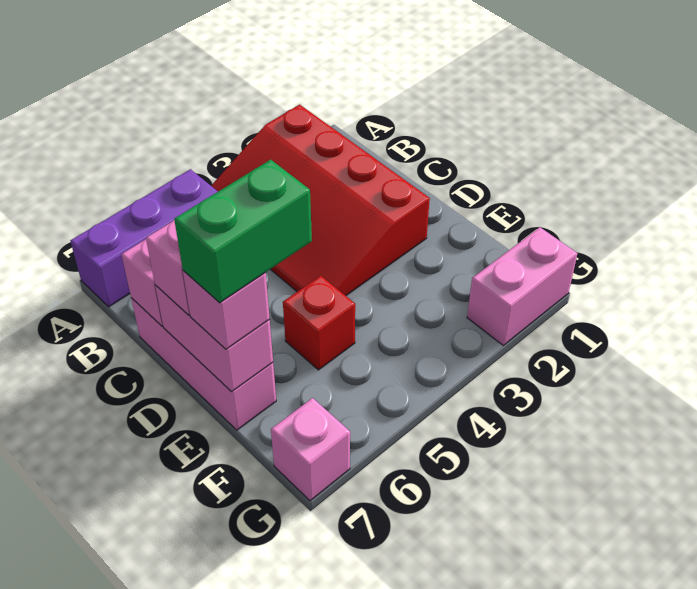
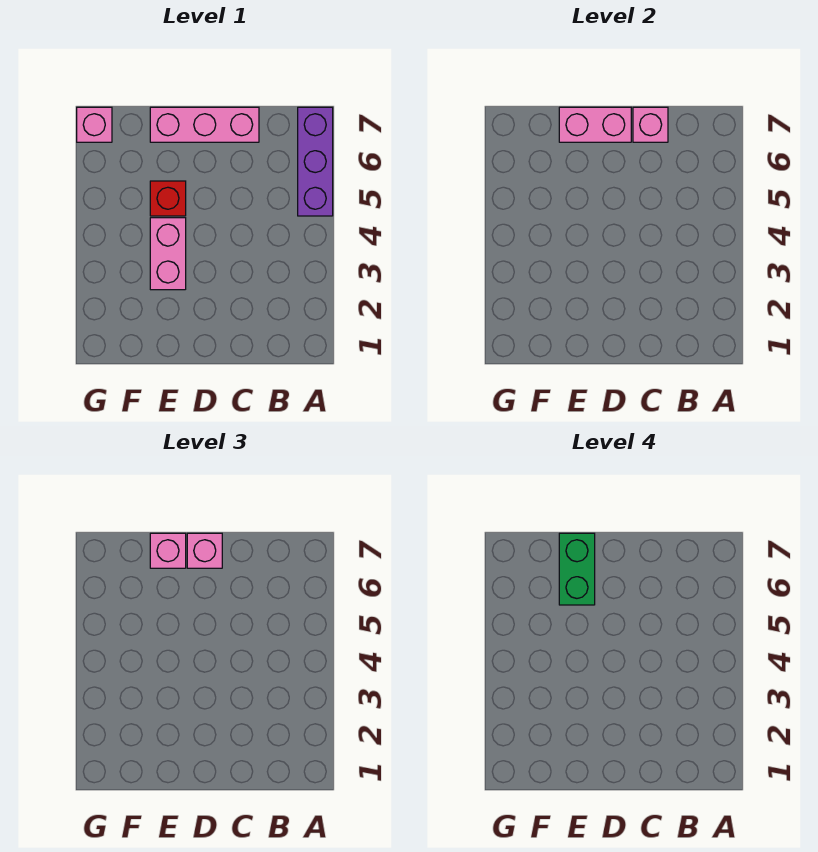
red slope A2:D4 level 1 top 2 -> none
pink brick G1:G2 level 1 -> pink brick E3:E4 level 1

